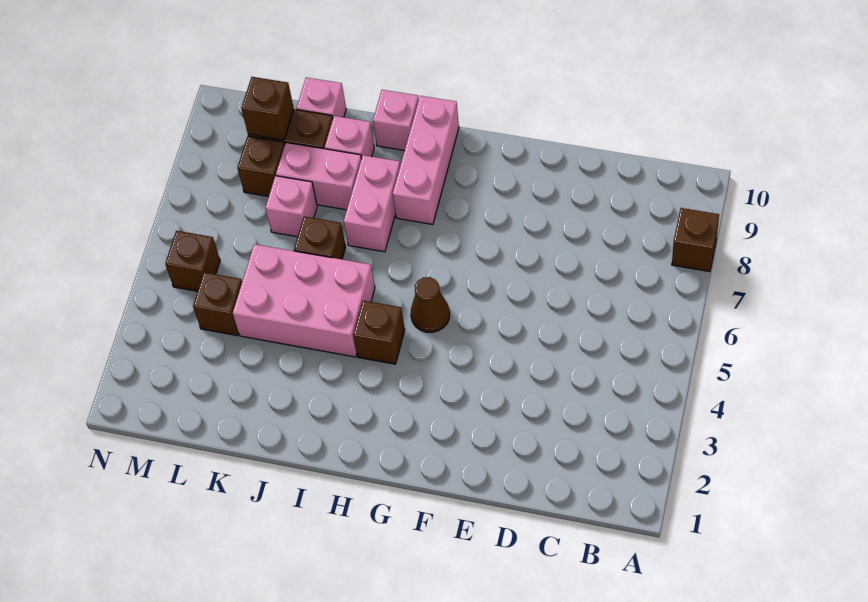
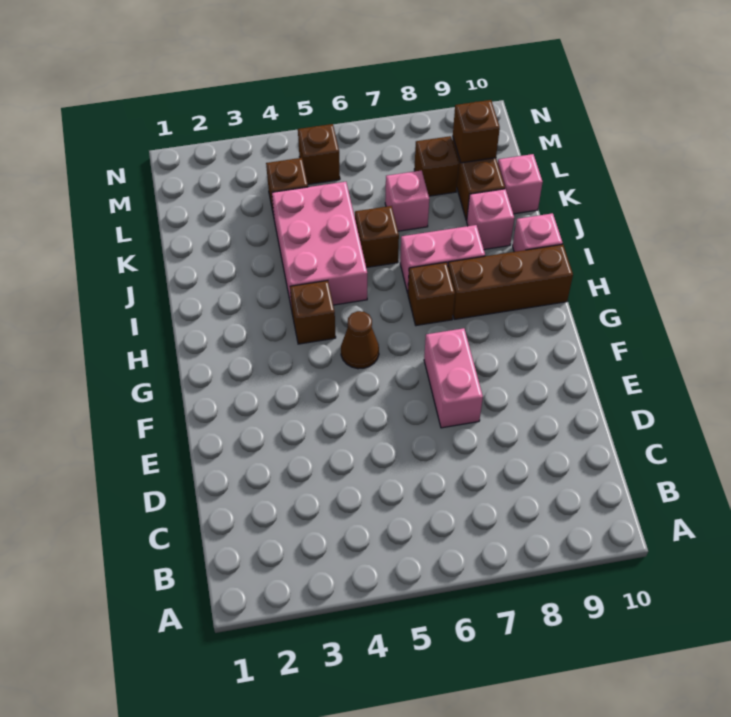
brown brick A8 level 1 -> brown brick H7 level 1
pink brick H8:H10 level 1 -> brown brick H8:H10 level 1
pink brick J8:K8 level 1 -> pink brick E7:F7 level 1

